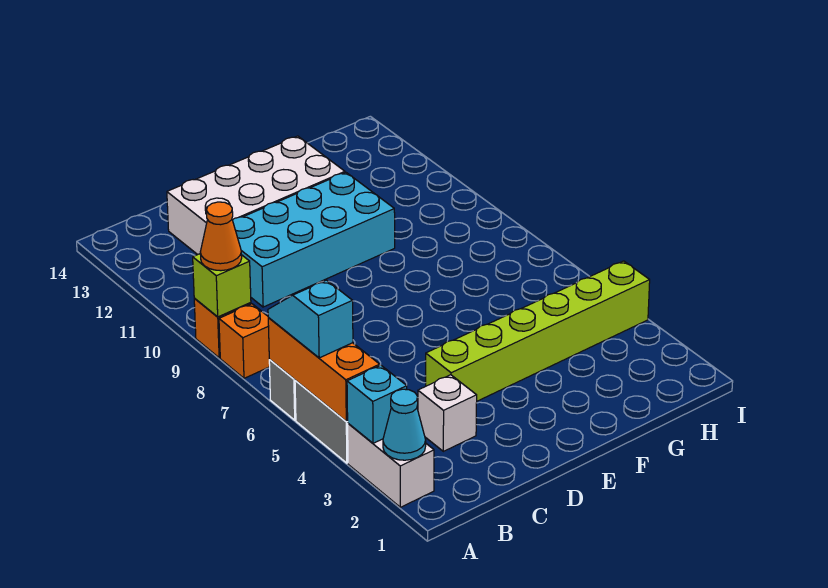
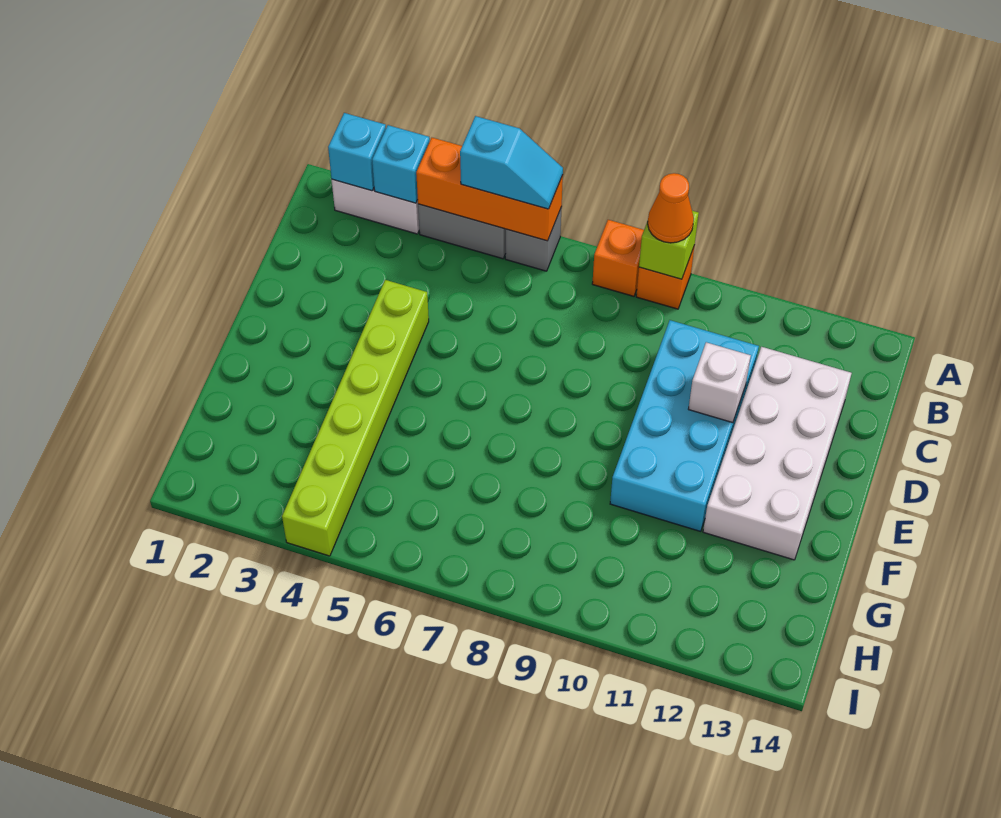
cyan cone A2 level 2 -> cyan brick A2 level 2
white brick C3 level 1 -> white brick D11 level 2

